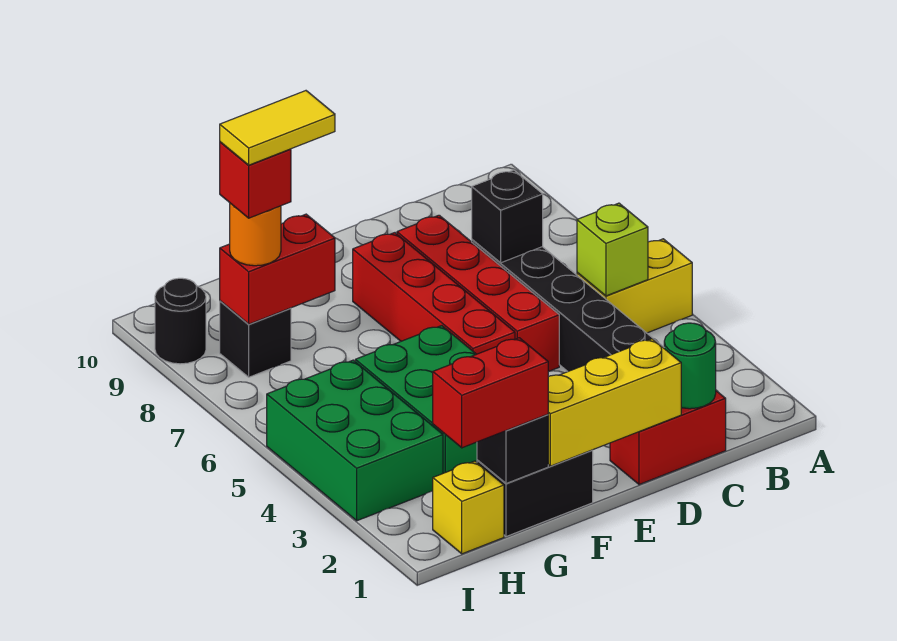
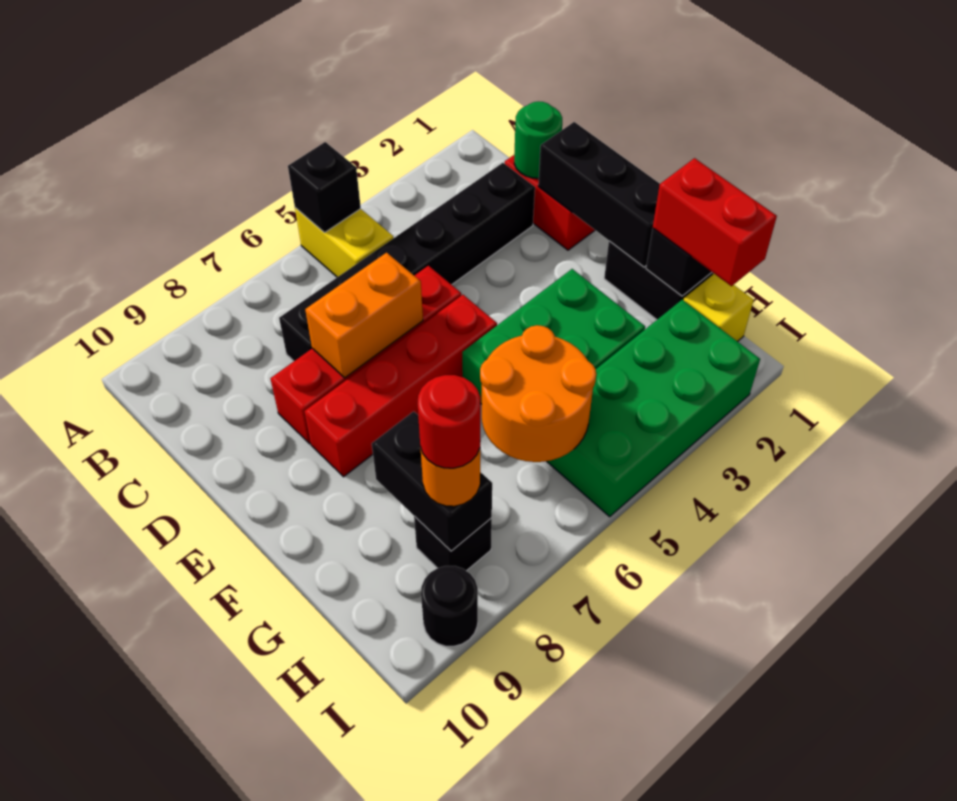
lime brick B5 level 2 -> none
black brick C7 level 2 -> black brick A5 level 2
yellow brick D1:F1 level 2 -> black brick D1:F1 level 2
none -> orange brick D6:D7 level 2
none -> orange round brick G5:H6 level 2
red brick G8:H8 level 2 -> black brick G8:H8 level 2
yellow tile G8:H8 level 5 -> none
green brick H3:I5 level 1 -> green brick H2:I5 level 1
red brick H8 level 4 -> red round brick H8 level 4

